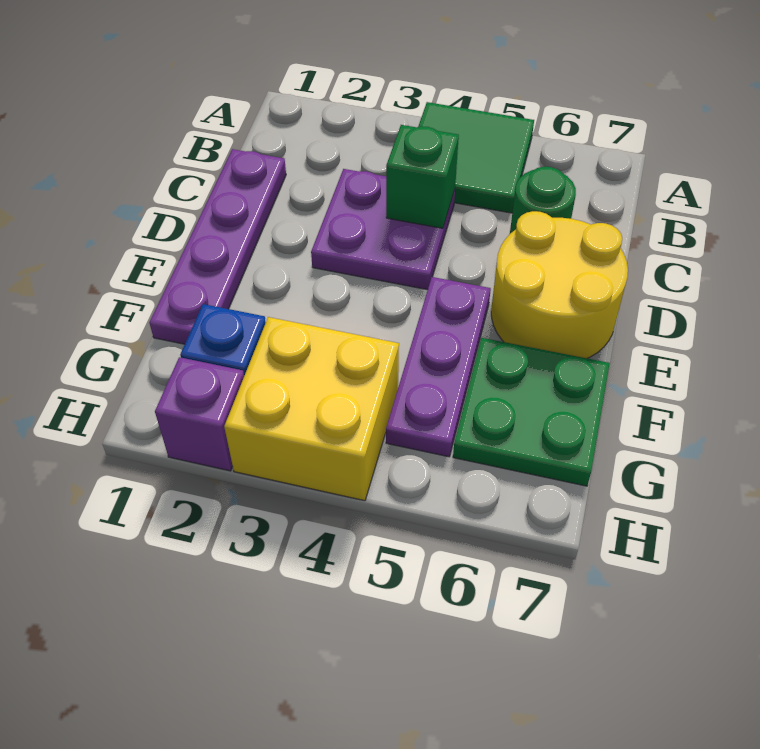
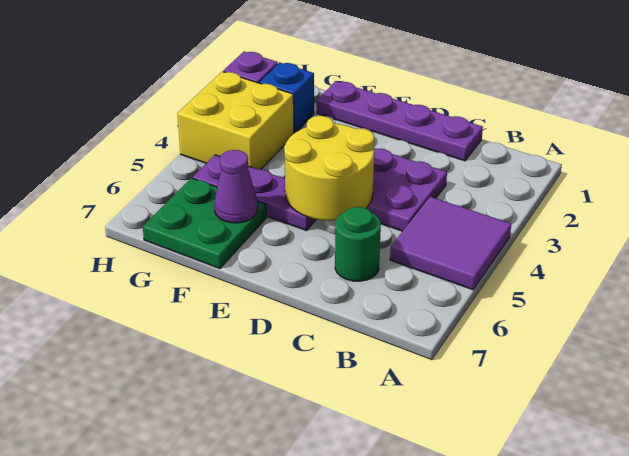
green tile A4:B5 level 1 -> purple tile A4:B5 level 1
green brick C4 level 2 -> none
yellow round brick D6:E7 level 1 -> yellow round brick D4:E5 level 2
none -> purple cone F6 level 2

